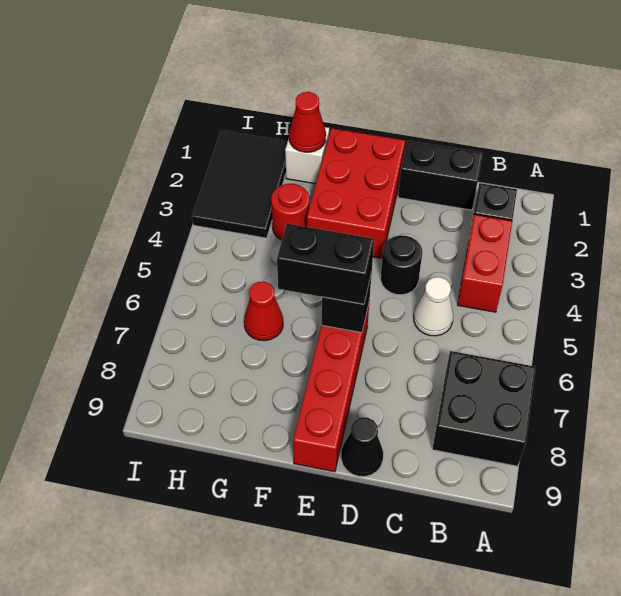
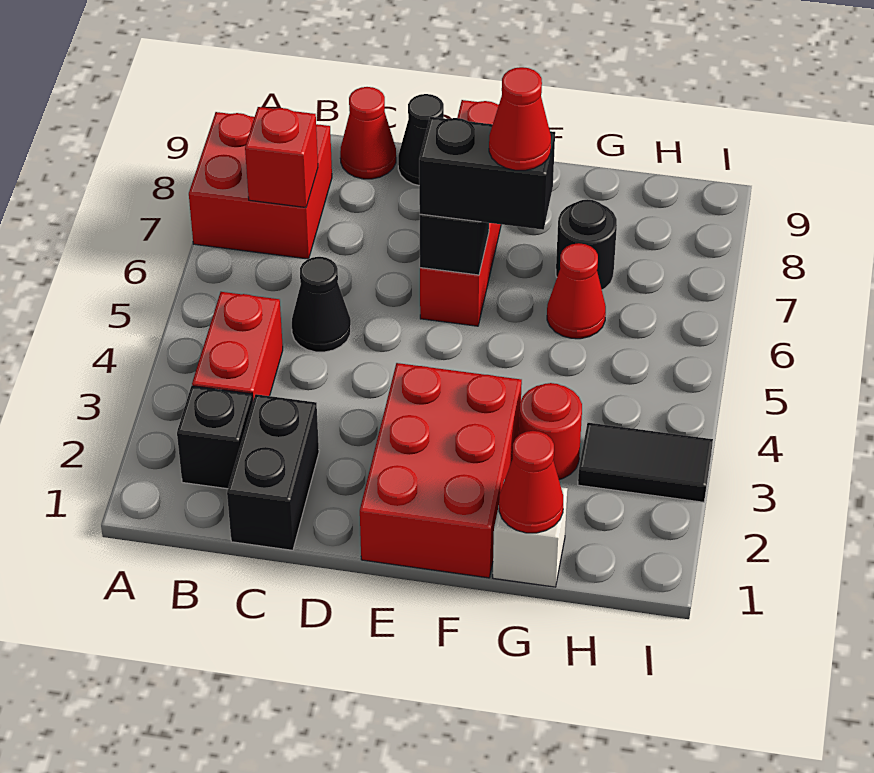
black brick A7:B8 level 1 -> red brick A7:B8 level 1
none -> red brick B7 level 2
black brick C1:D1 level 1 -> black brick C1:C2 level 1
white cone C5 level 1 -> black cone C5 level 1
none -> red cone C9 level 1
black round brick D4 level 1 -> black round brick G7 level 1
none -> red cone F6 level 4
black tile H1:I3 level 1 -> black tile H3:I3 level 1

